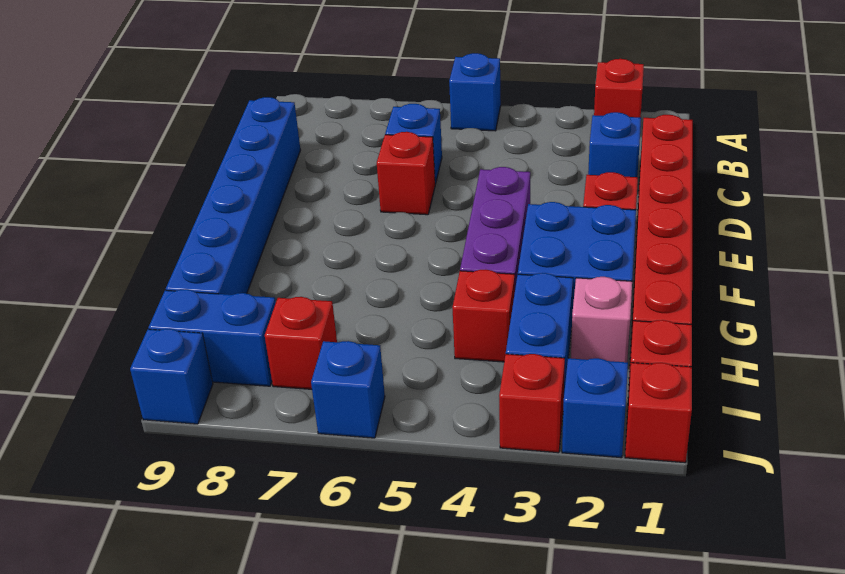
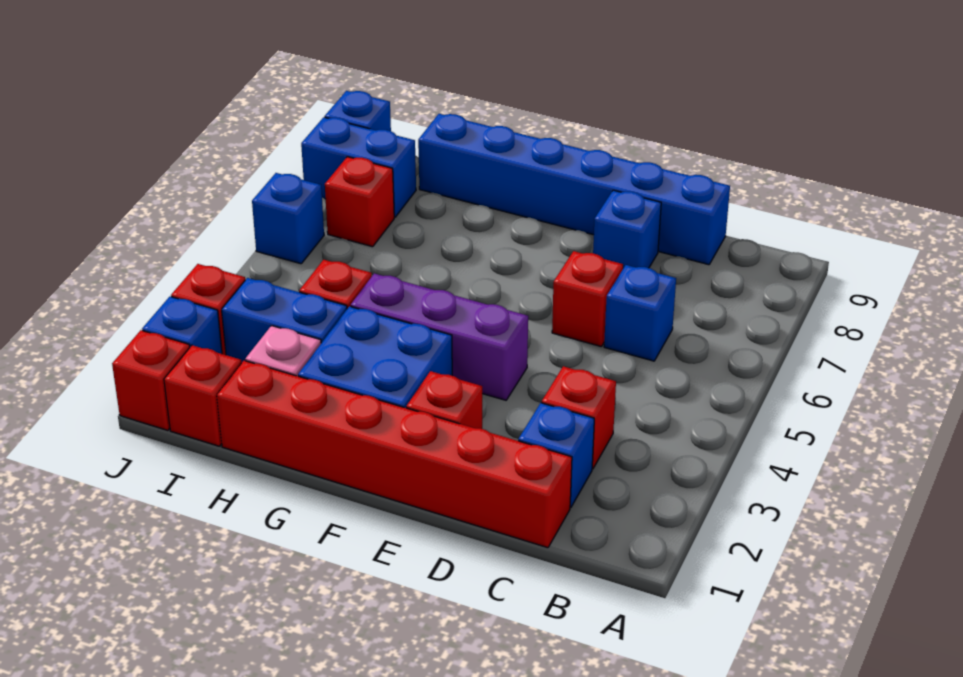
red brick A2 level 1 -> red brick C3 level 1
blue brick A5 level 1 -> blue brick D8 level 1
blue brick I8:I9 level 1 -> blue brick I8:J8 level 1

